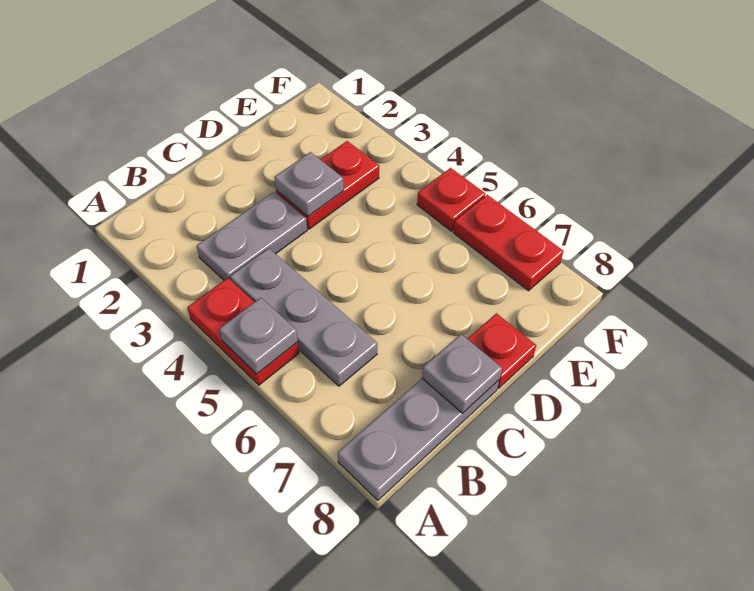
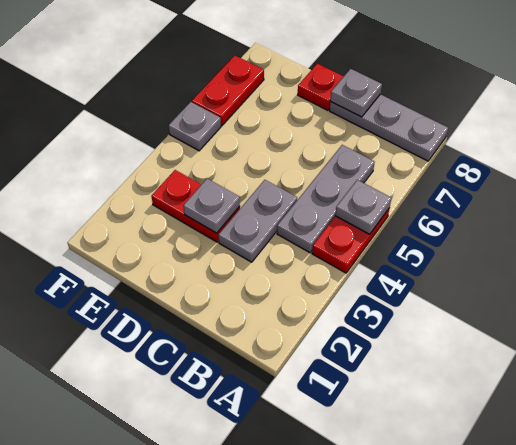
grey plate B3:C3 level 1 -> grey plate C3:C4 level 1
red plate F5 level 1 -> grey plate F5 level 1

